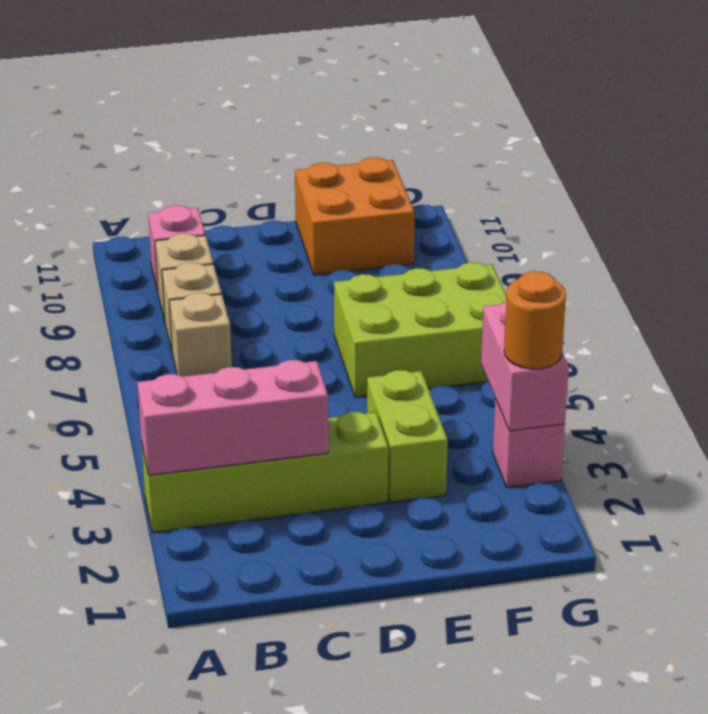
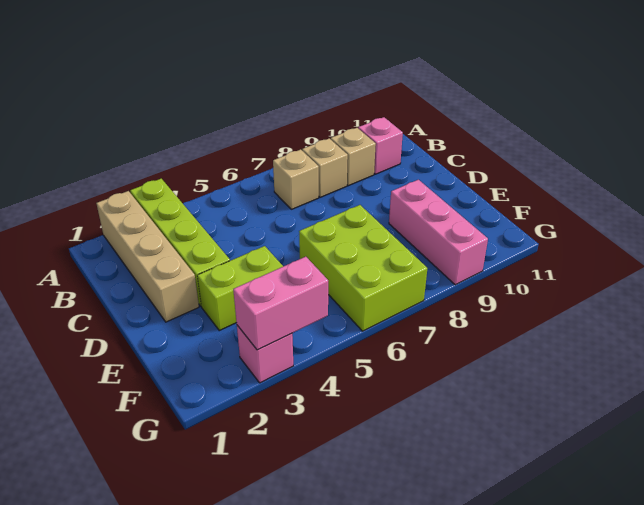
none -> tan brick A2:D2 level 1
pink brick A3:C3 level 2 -> pink brick E9:G9 level 1
orange brick E10:F11 level 1 -> none
orange round brick G3 level 3 -> none

